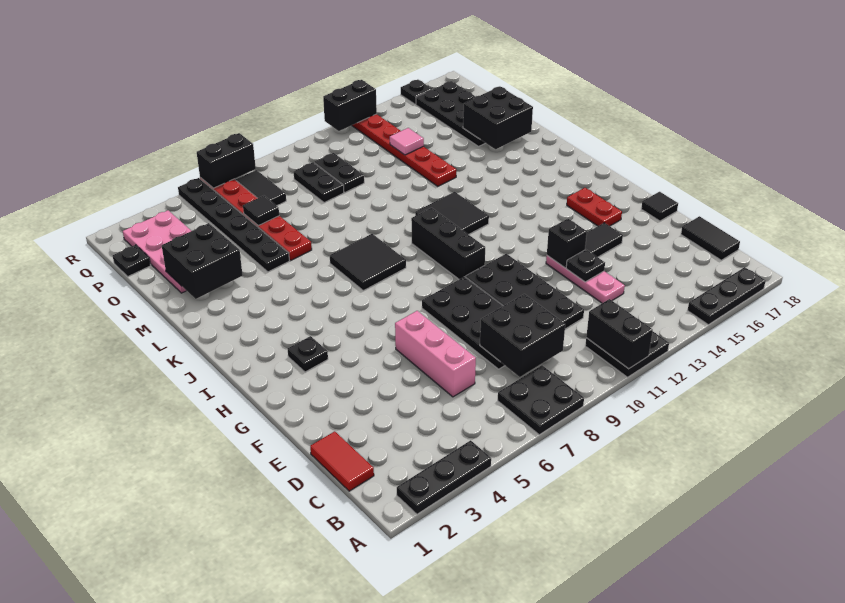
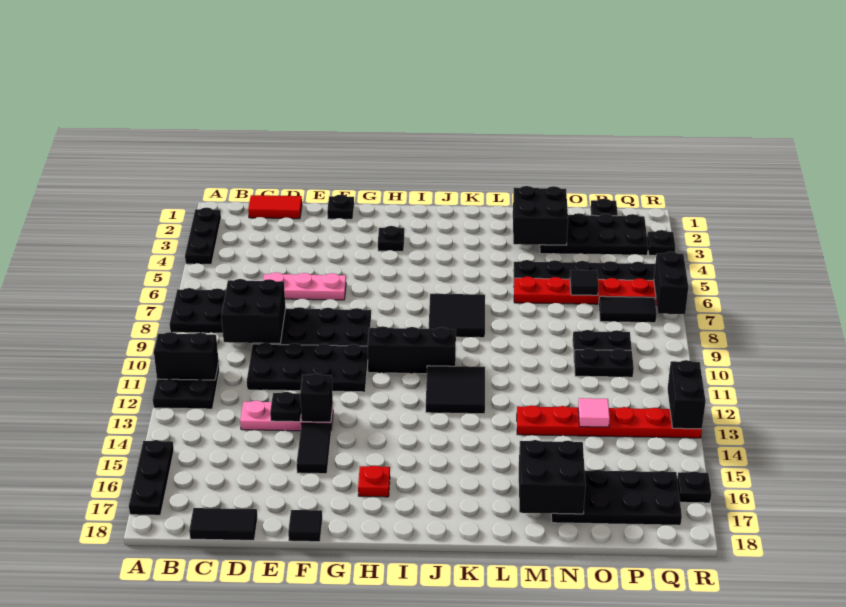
pink brick D6:F6 level 1 -> pink plate D6:F6 level 1
none -> black plate F1 level 1
red plate G16:H16 level 1 -> red plate H16 level 1
pink plate N2:Q3 level 1 -> black plate N2:Q3 level 1
none -> black plate R3 level 1

